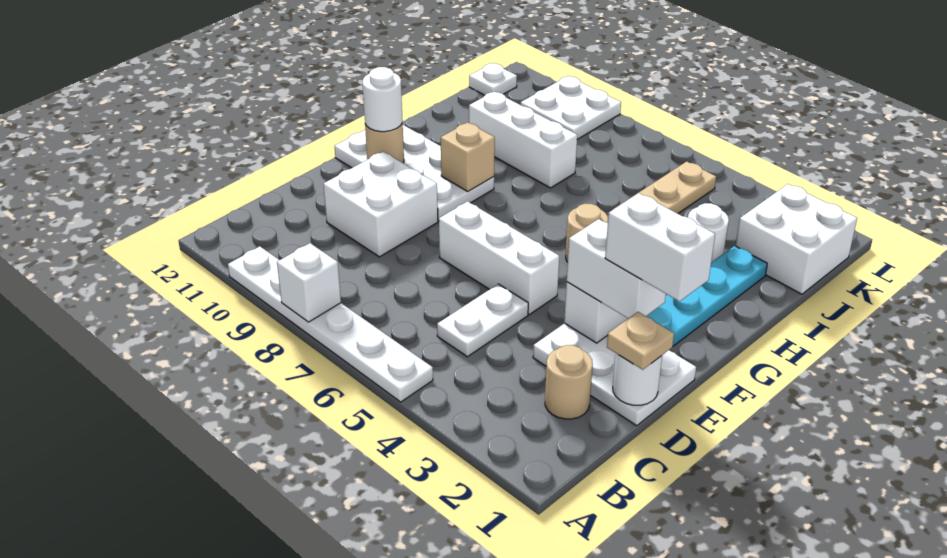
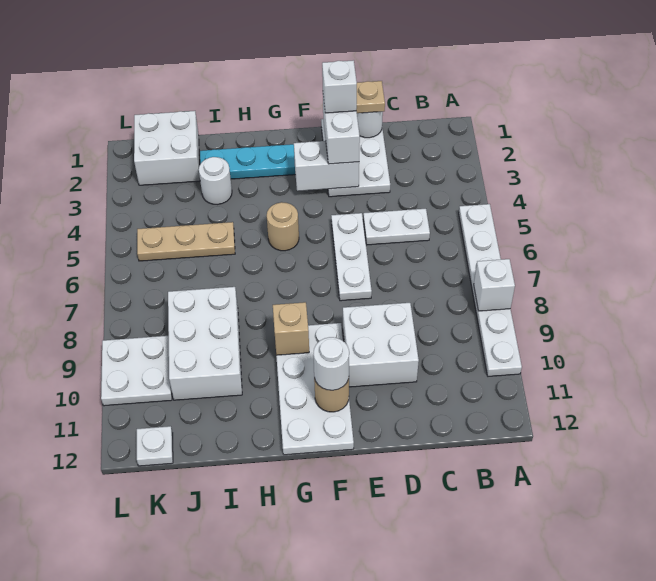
tan round brick C2 level 1 -> none
white brick E1:E2 level 4 -> white brick E2 level 4
white brick E5:E7 level 1 -> white plate E5:E7 level 1
white brick I8:I10 level 1 -> white brick I8:J10 level 1

